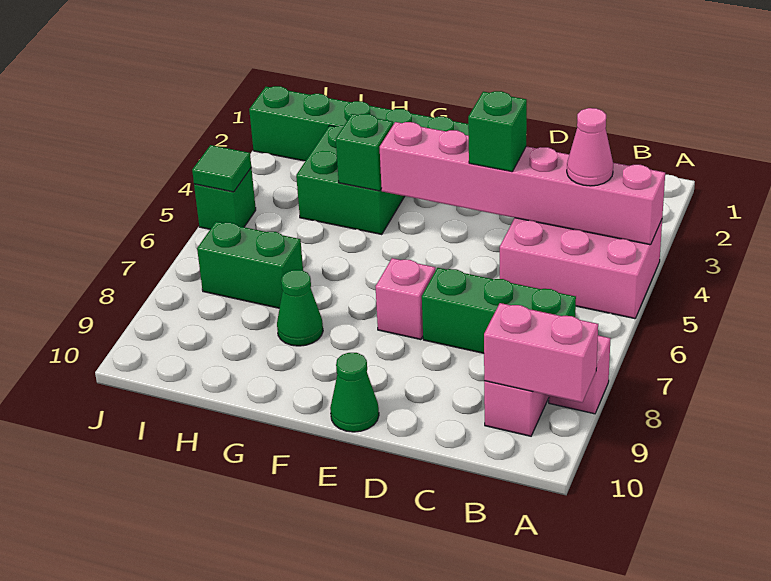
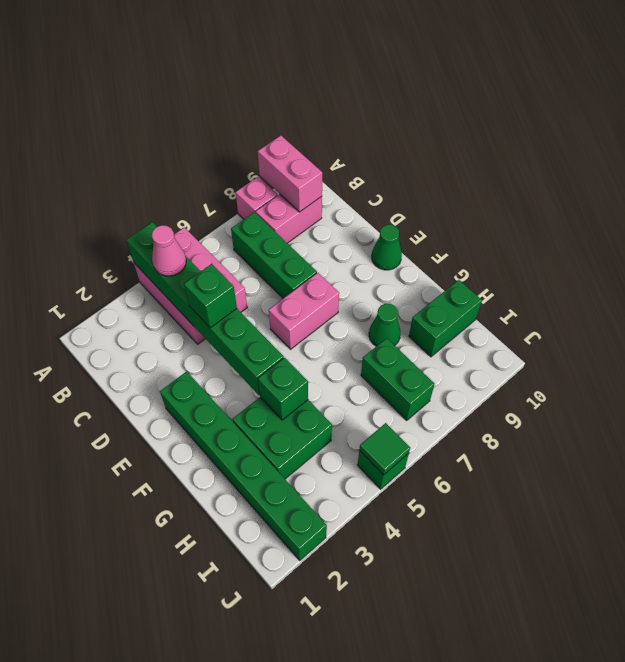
pink brick A4:F4 level 2 -> green brick A4:F4 level 2
pink brick E7 level 1 -> pink brick E6:E7 level 1
none -> green brick H9:H10 level 1

